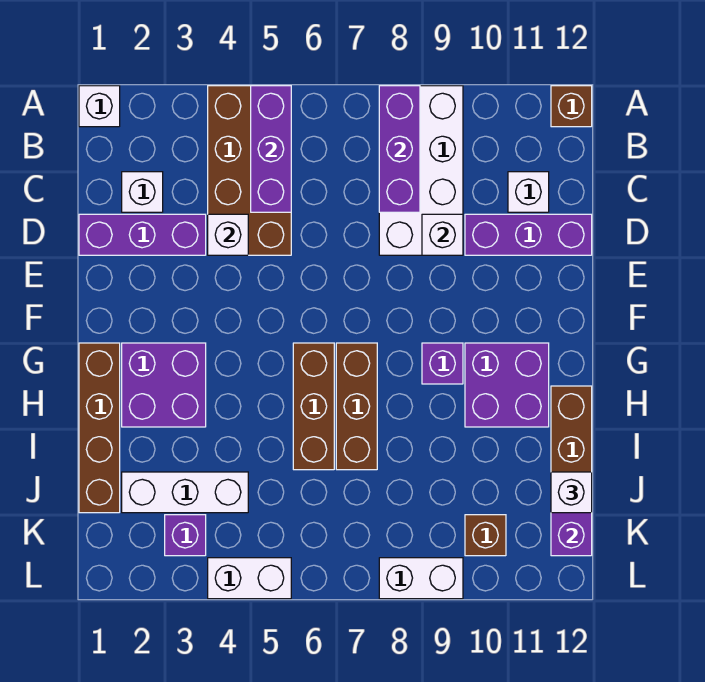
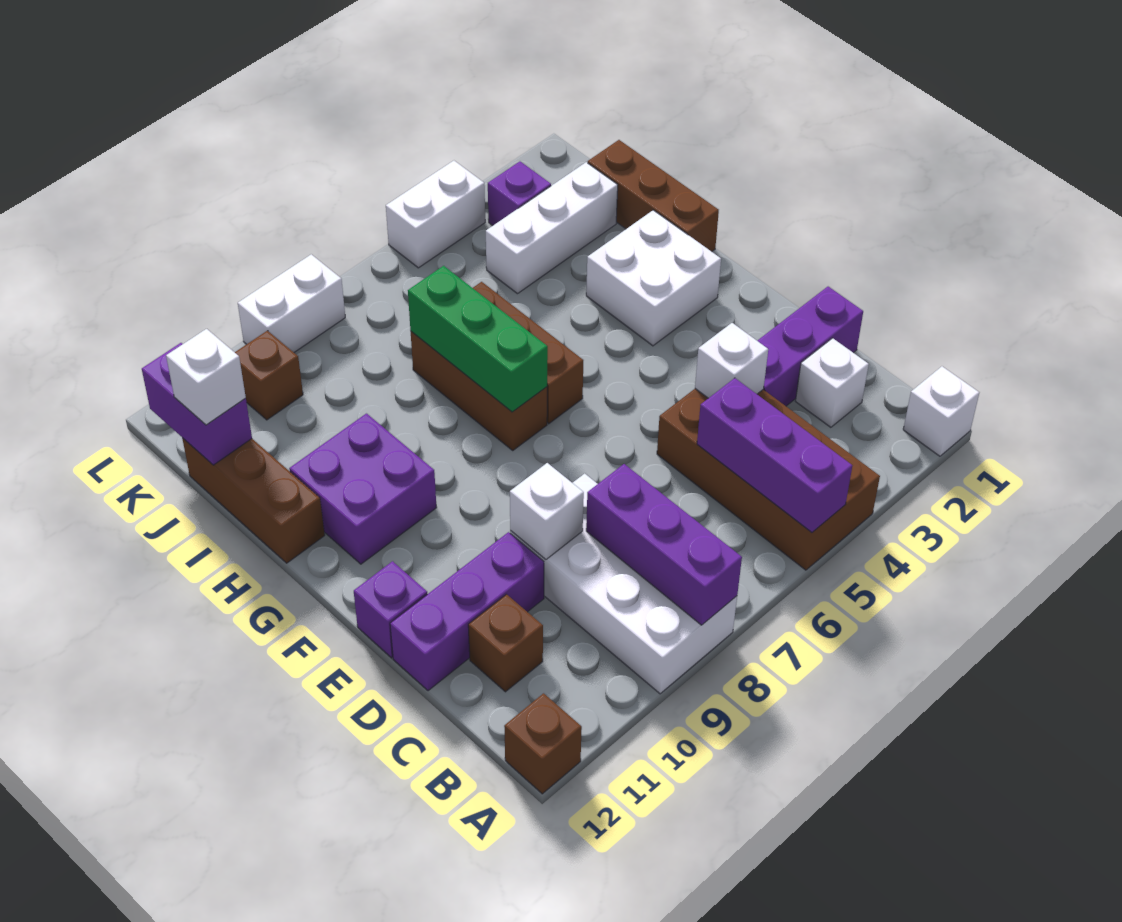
white brick C11 level 1 -> brown brick C11 level 1
brown brick G1:J1 level 1 -> brown brick H1:J1 level 1
purple brick G2:H3 level 1 -> white brick G2:H3 level 1
none -> green brick G7:I7 level 2
purple brick G9 level 1 -> purple brick E12 level 1

